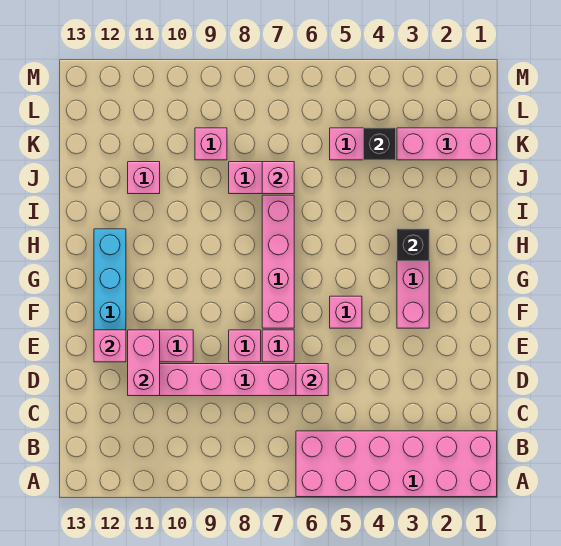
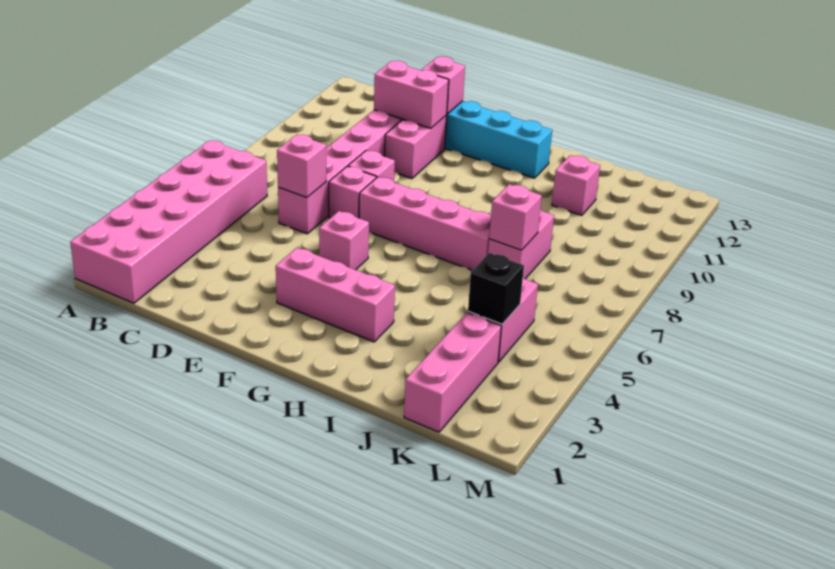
black brick H3 level 2 -> none
pink brick K9 level 1 -> none

